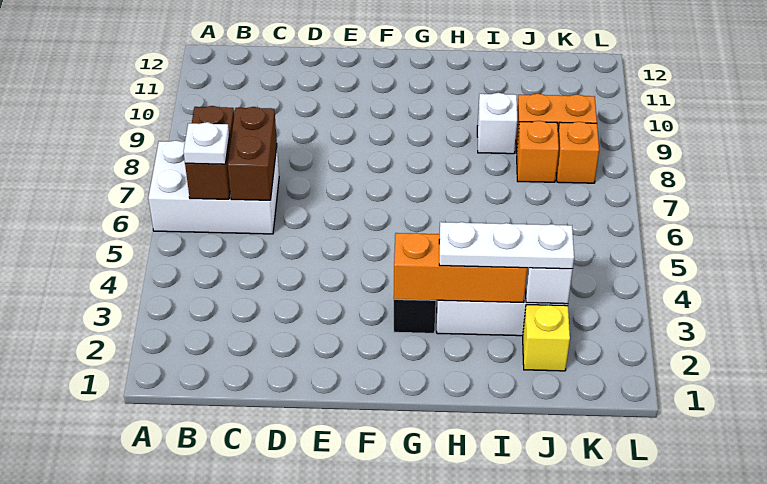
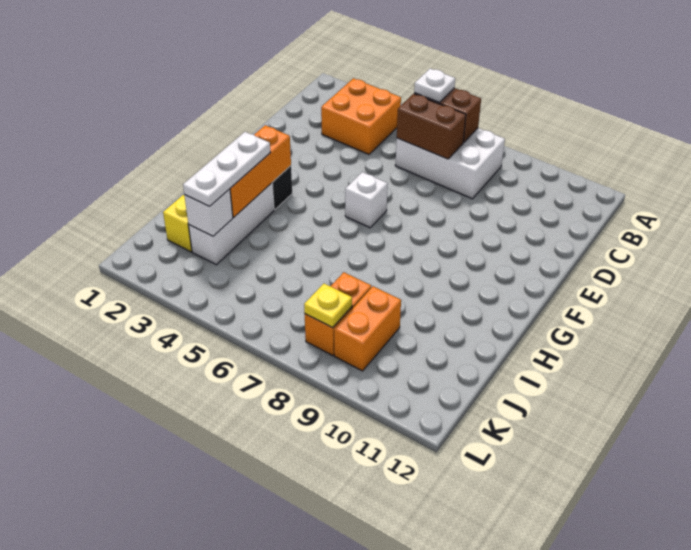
white brick A6:C7 level 1 -> white brick B6:C8 level 1
none -> orange brick B3:C4 level 1
white brick I9 level 1 -> white brick F6 level 1
none -> yellow plate K8 level 2

